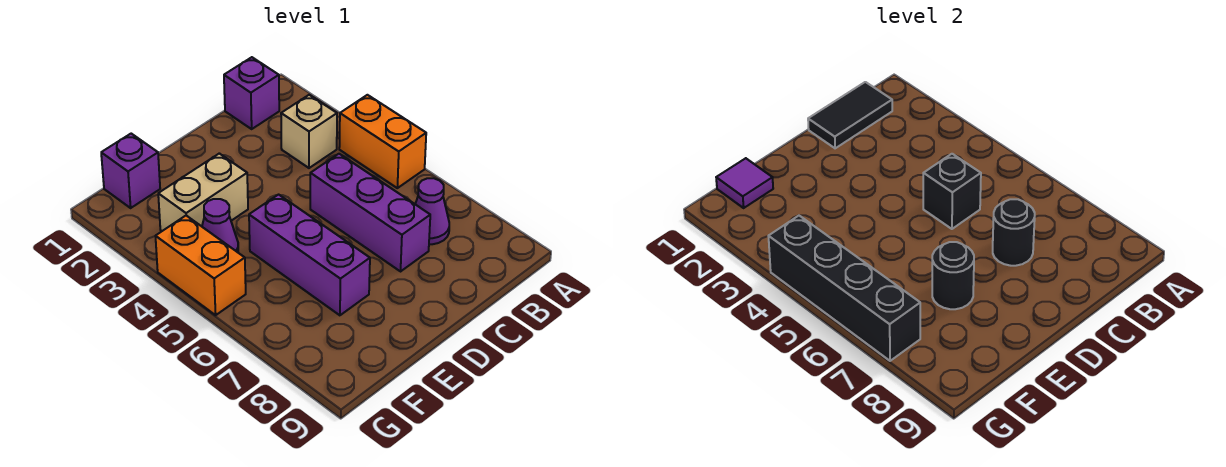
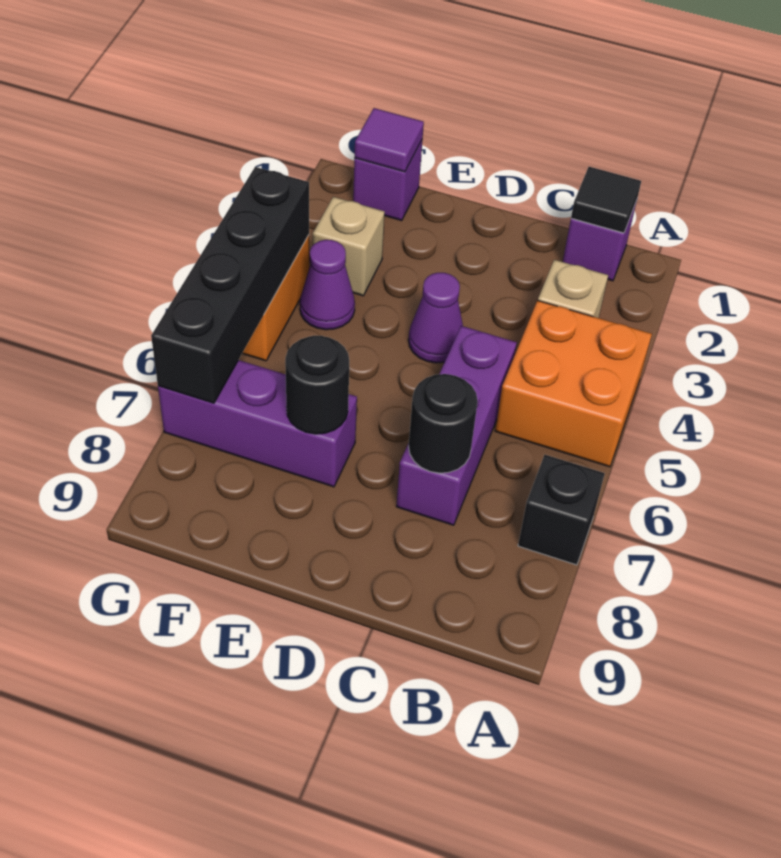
orange brick A4:A5 level 1 -> orange brick A4:B5 level 1
black tile B1:C1 level 2 -> black tile B1 level 2
purple cone B7 level 1 -> purple cone D4 level 1
black brick C5 level 2 -> black brick A7 level 1
tan brick E3:F3 level 1 -> tan brick F3 level 1
purple brick E5:E7 level 1 -> purple brick E7:G7 level 1

